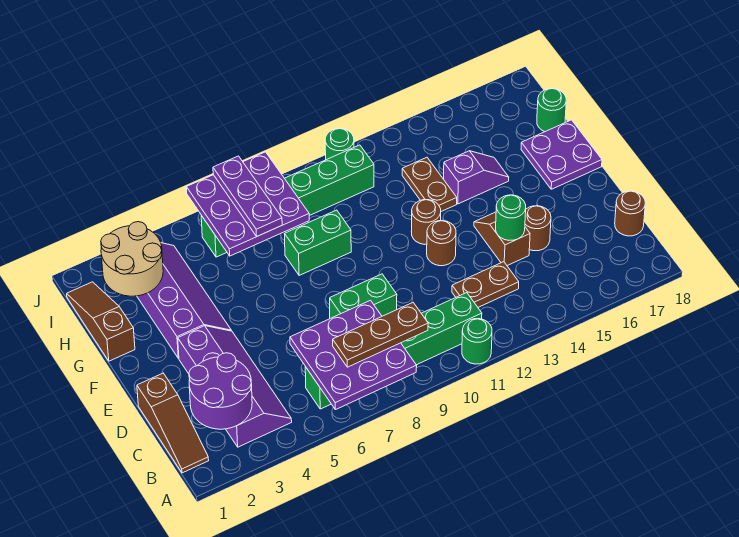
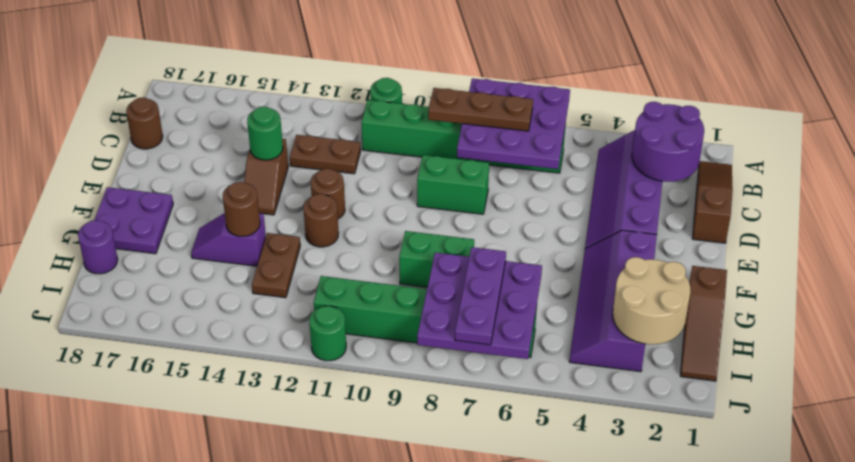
brown round brick D15 level 1 -> brown round brick G14 level 2
green round brick H18 level 1 -> purple round brick H18 level 1

